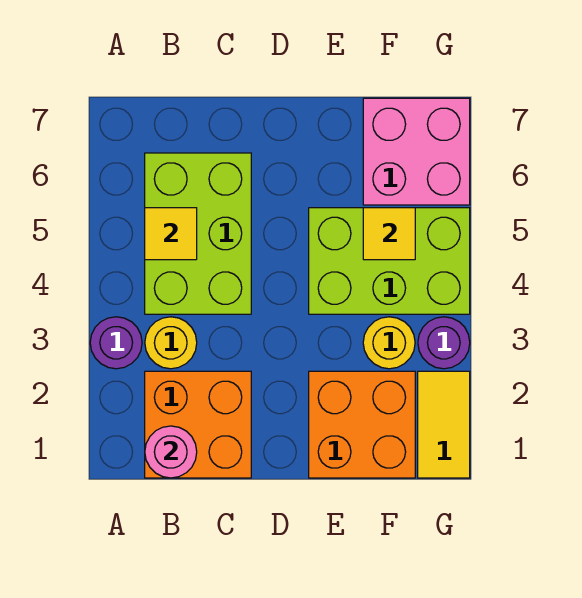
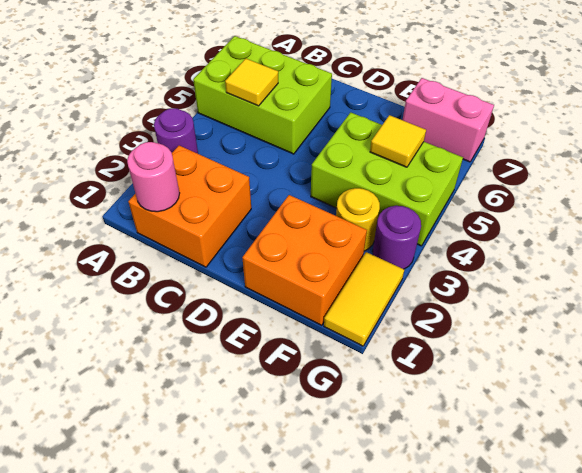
yellow round brick B3 level 1 -> none
lime brick B4:C6 level 1 -> lime brick A5:C6 level 1
pink brick F6:G7 level 1 -> pink brick F7:G7 level 1

